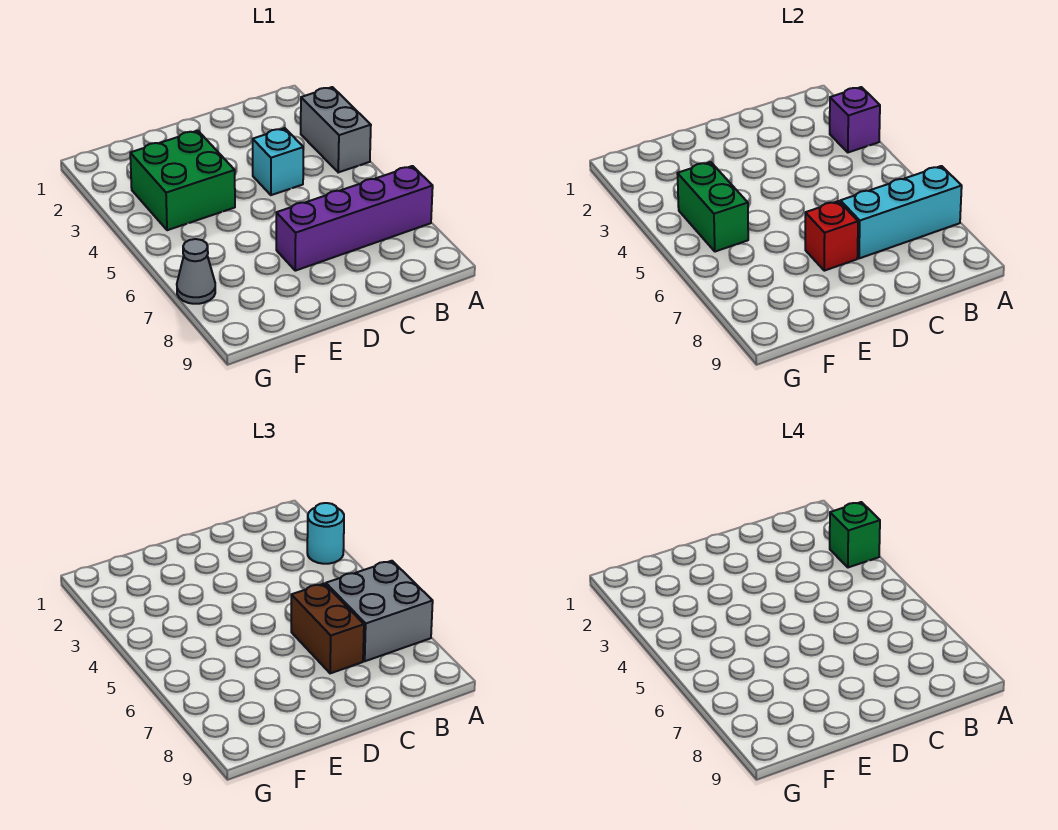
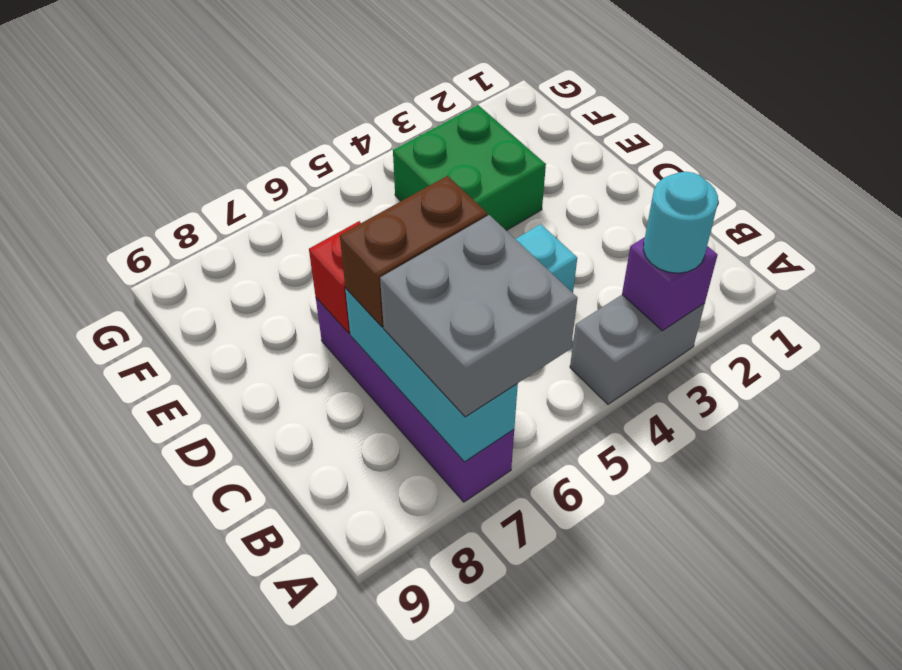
green brick A3 level 4 -> none
green brick F4:F5 level 2 -> none
grey cone G7 level 1 -> none

